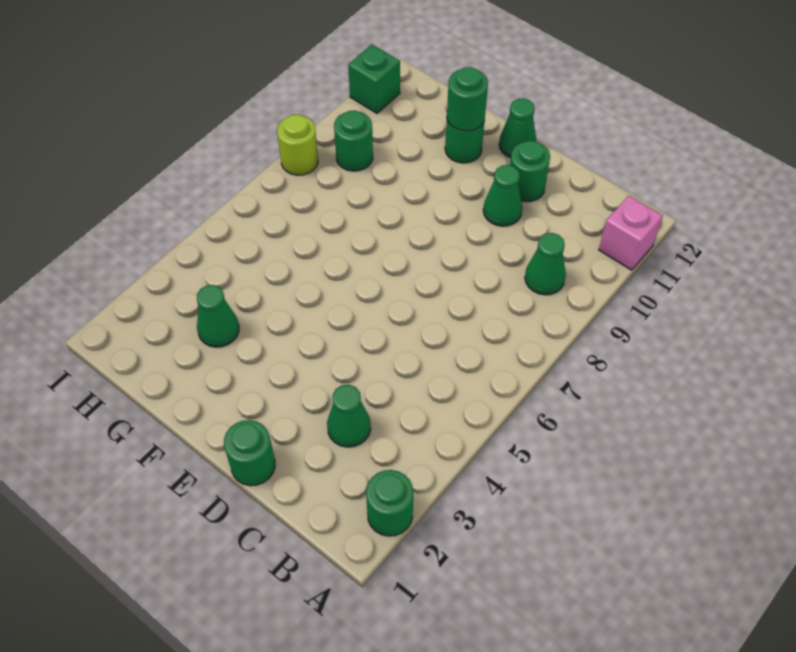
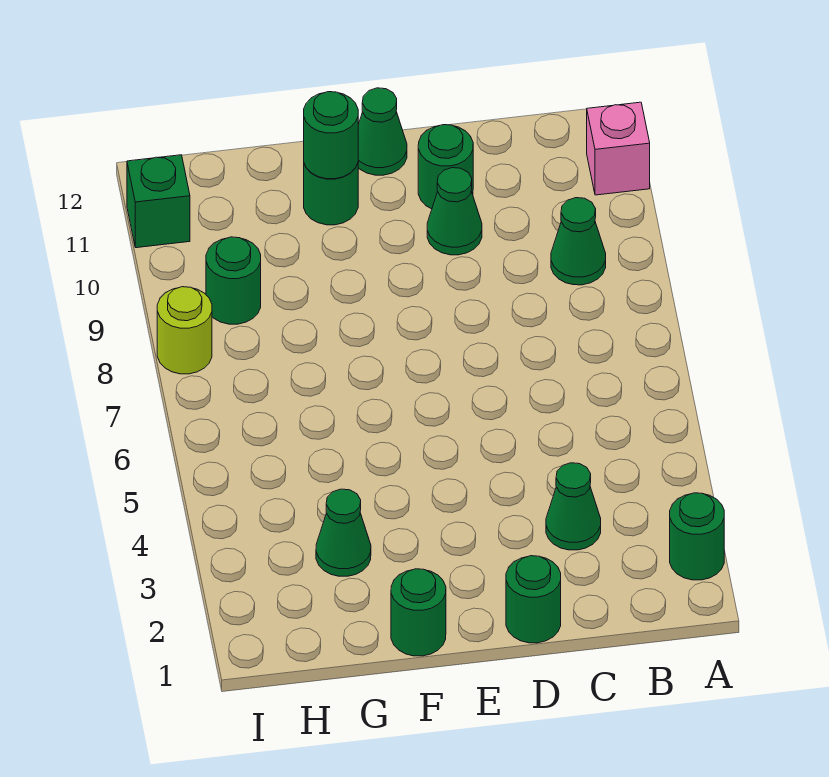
none -> green round brick F1 level 1

